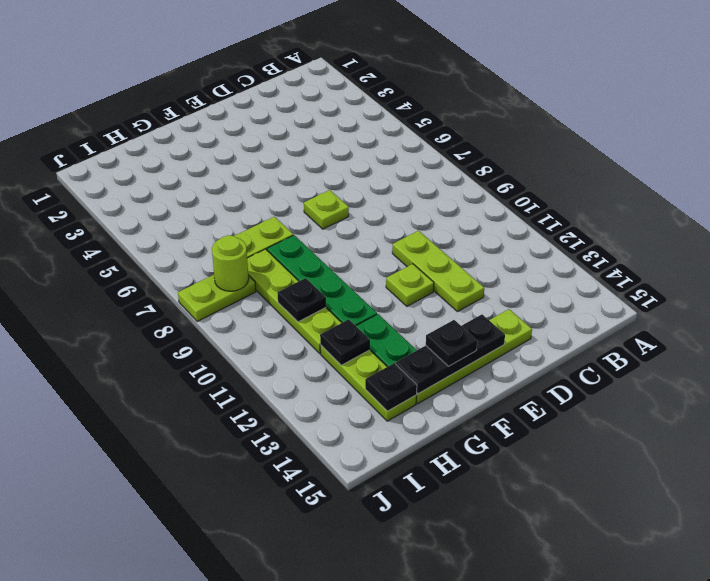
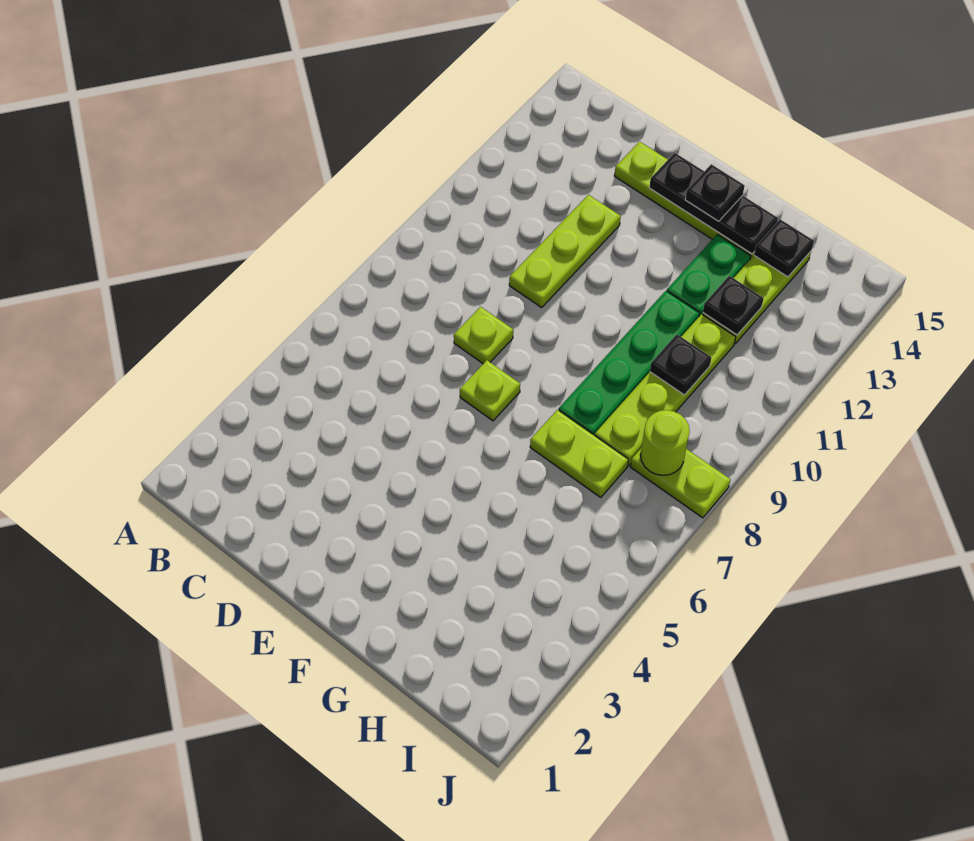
lime plate E11 level 1 -> lime plate D8 level 1

